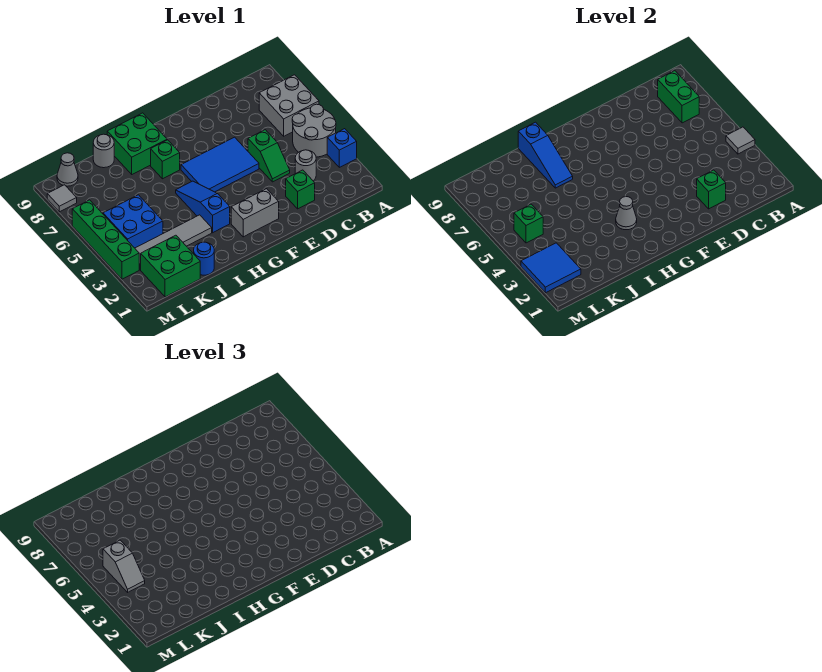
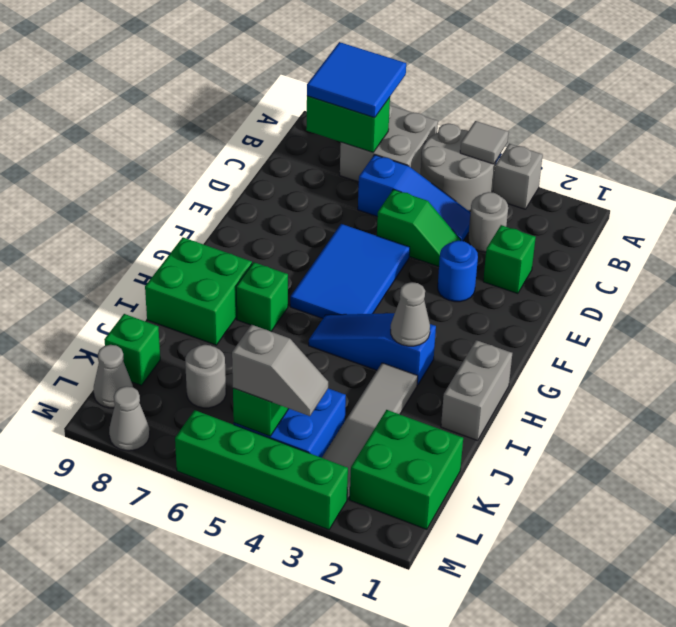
blue brick A3 level 1 -> grey brick A3 level 1
green brick D2 level 2 -> green brick K9 level 1
grey brick F2:G2 level 1 -> grey brick H1:I1 level 1
blue slope I7:I9 level 2 top 9 -> blue slope C4:C6 level 1 top 6
blue round brick J1 level 1 -> blue round brick E3 level 1
grey round brick J9 level 1 -> grey round brick K7 level 1
blue tile L2:M3 level 2 -> blue tile A7:B8 level 3
grey tile M8 level 1 -> grey cone M8 level 1

